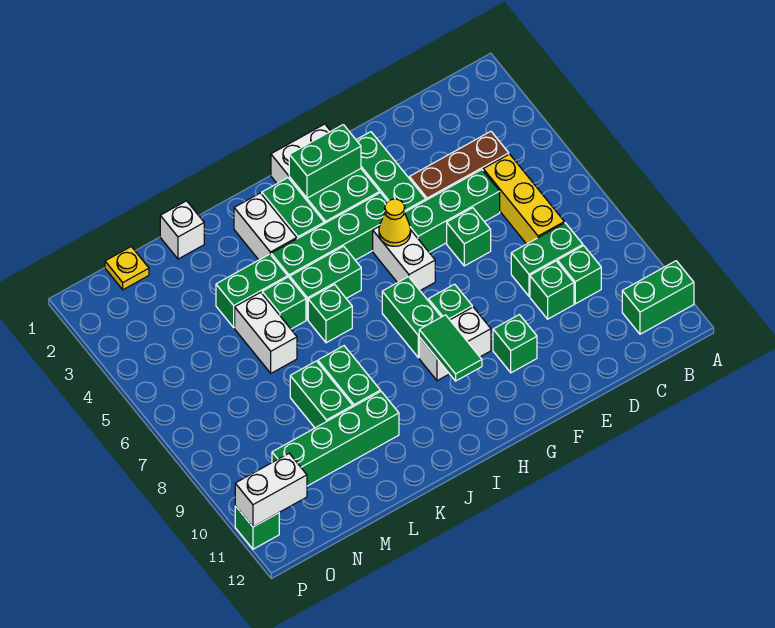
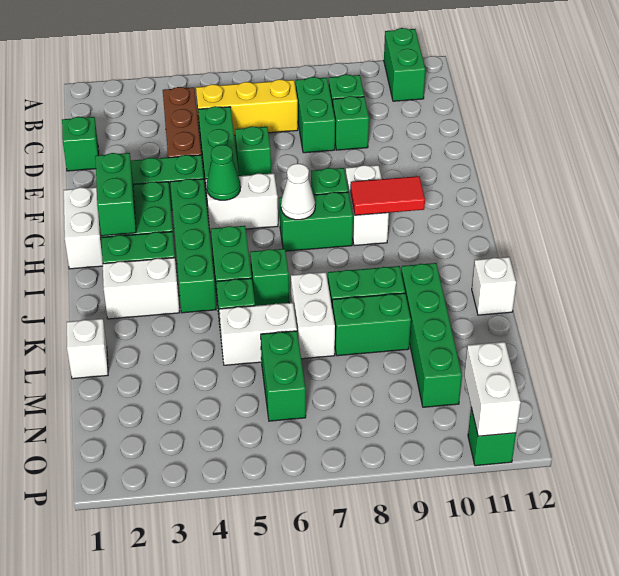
green brick F10 level 1 -> green brick D1 level 1
yellow cone G5 level 2 -> green cone G5 level 2
none -> white cone H7 level 2
green tile H9:H10 level 2 -> red tile H9:H10 level 2
green brick K4:L4 level 1 -> green brick M6:N6 level 1
none -> white brick K7:L7 level 1
none -> white brick K12 level 1
yellow plate N1 level 1 -> none

